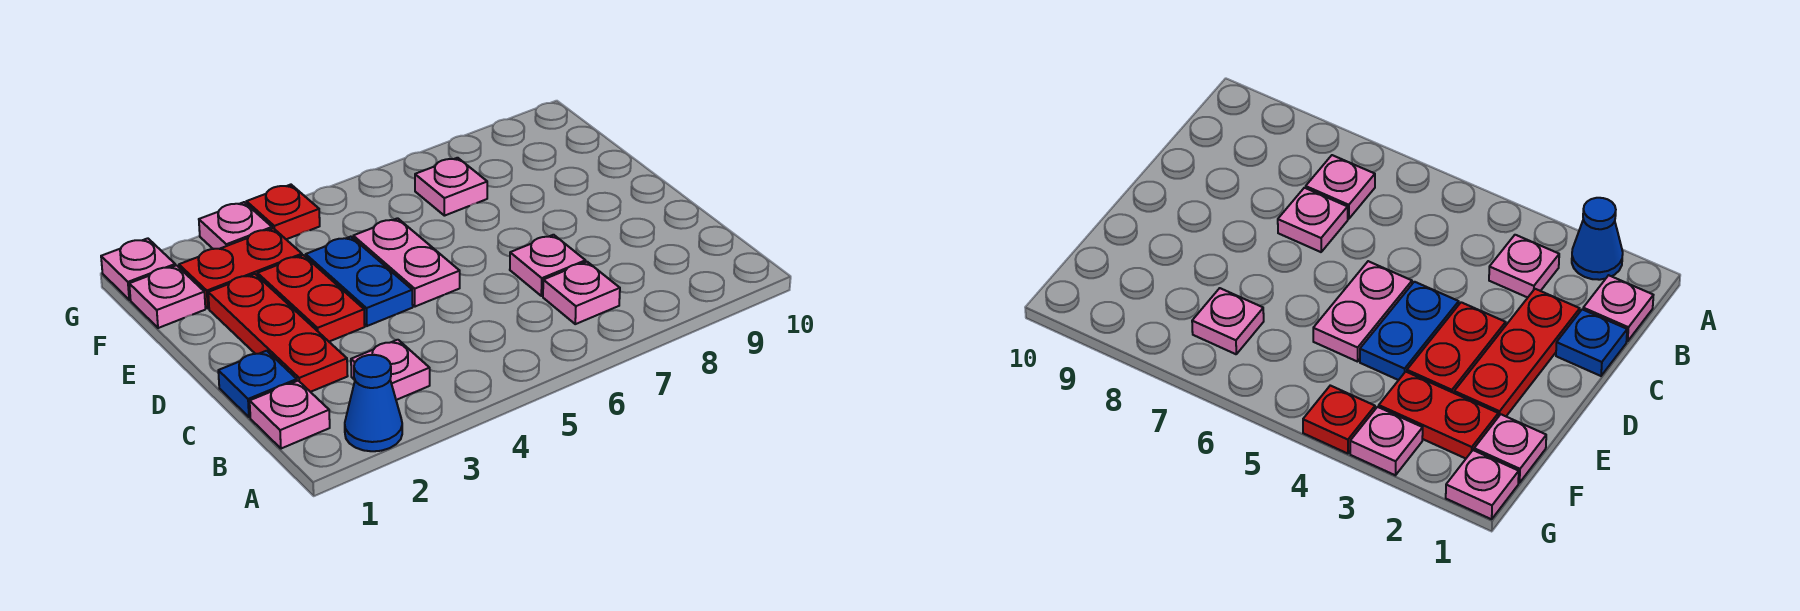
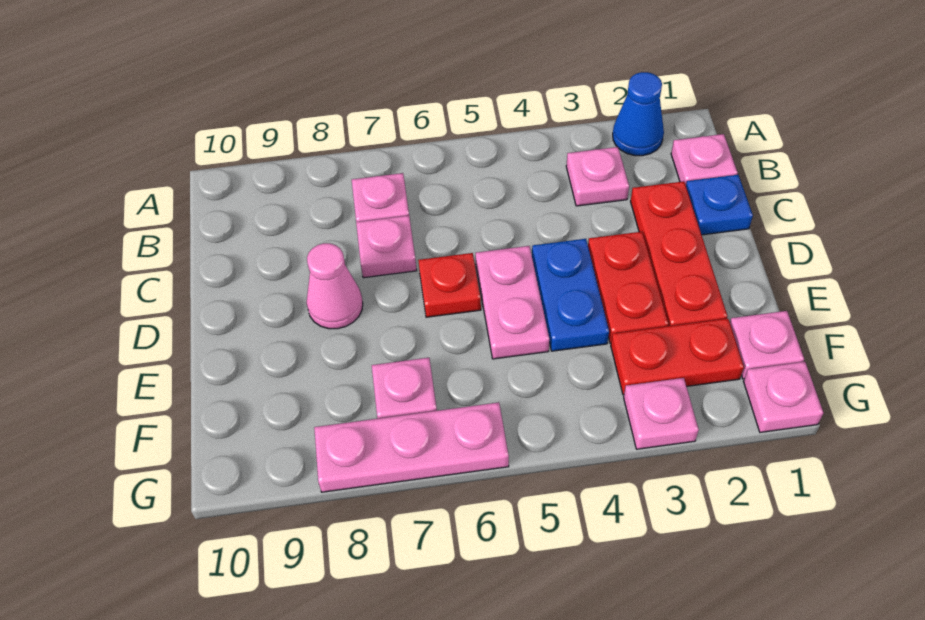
none -> pink cone D8 level 1
red plate G4 level 1 -> red plate D6 level 1
none -> pink plate G6:G8 level 1

